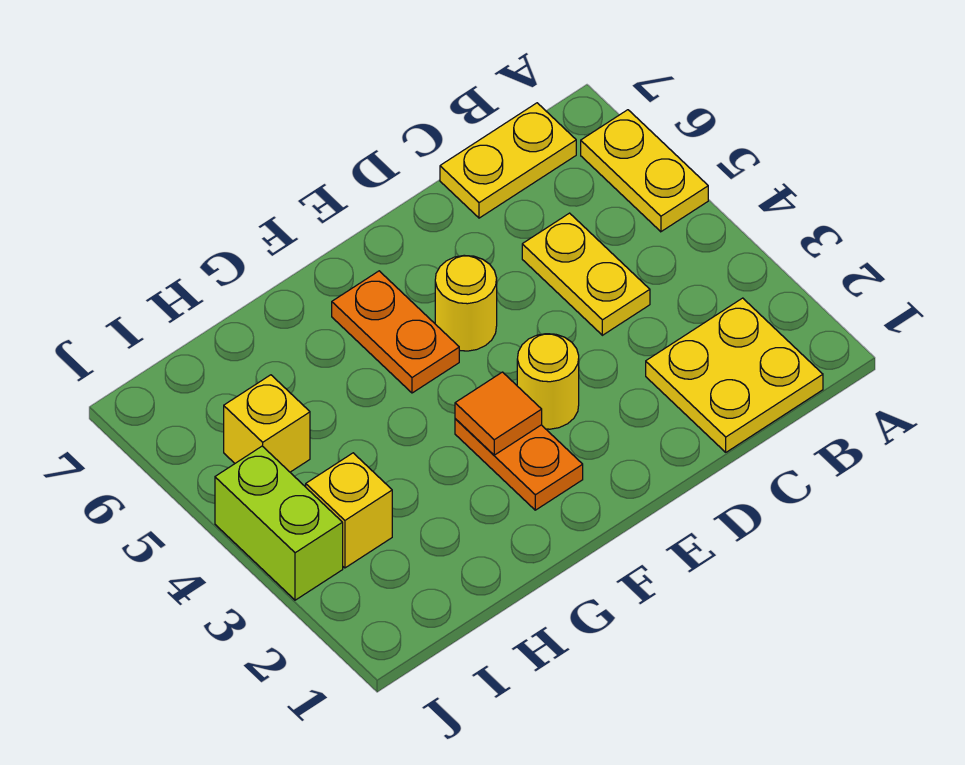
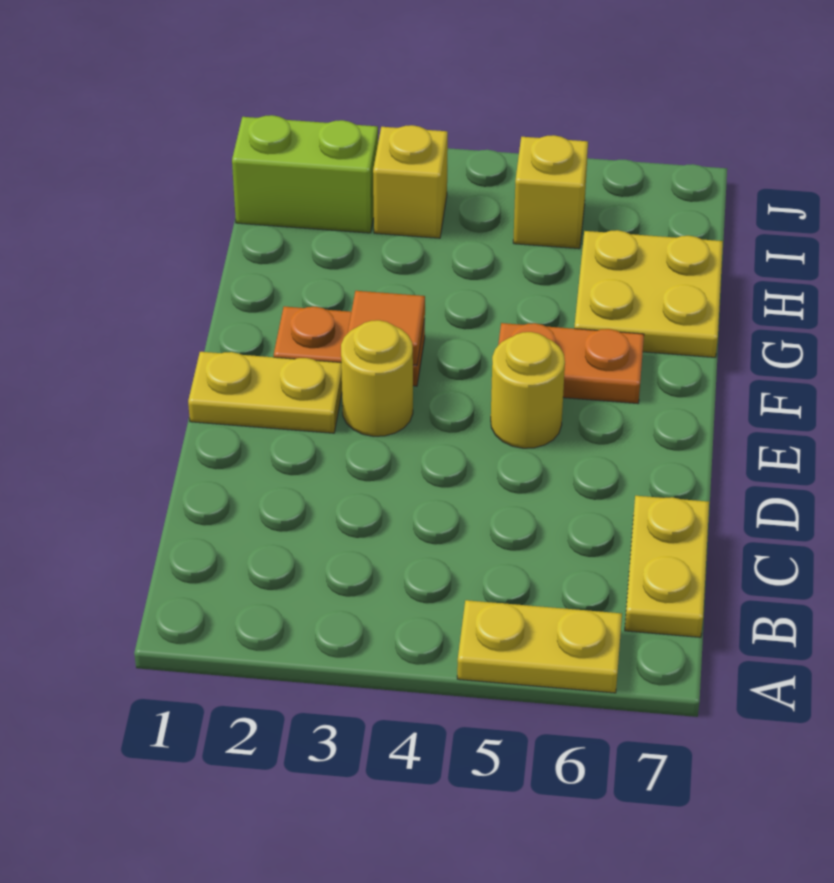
yellow plate B1:C2 level 1 -> yellow plate G6:H7 level 1
yellow plate C4:C5 level 1 -> yellow plate E1:E2 level 1
lime brick J3:J4 level 1 -> lime brick I1:I2 level 1

